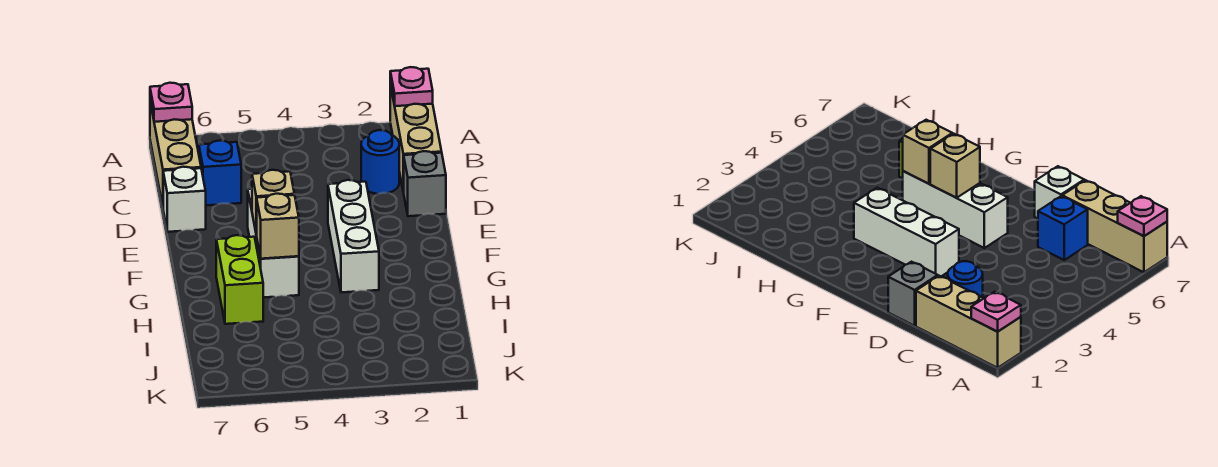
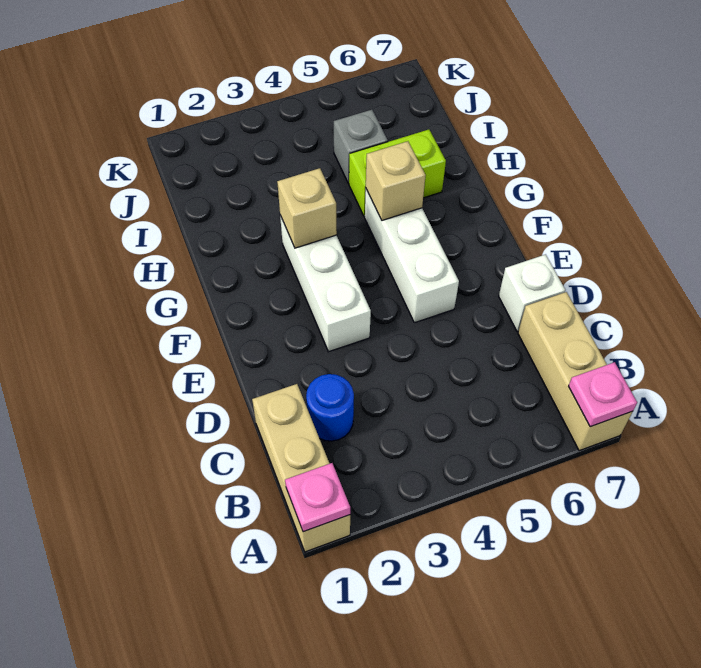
blue brick C6 level 1 -> none
grey brick D1 level 1 -> grey brick I5 level 1
tan brick F5 level 2 -> tan brick G3 level 2
lime brick G6:H6 level 1 -> lime brick H5:H6 level 1

